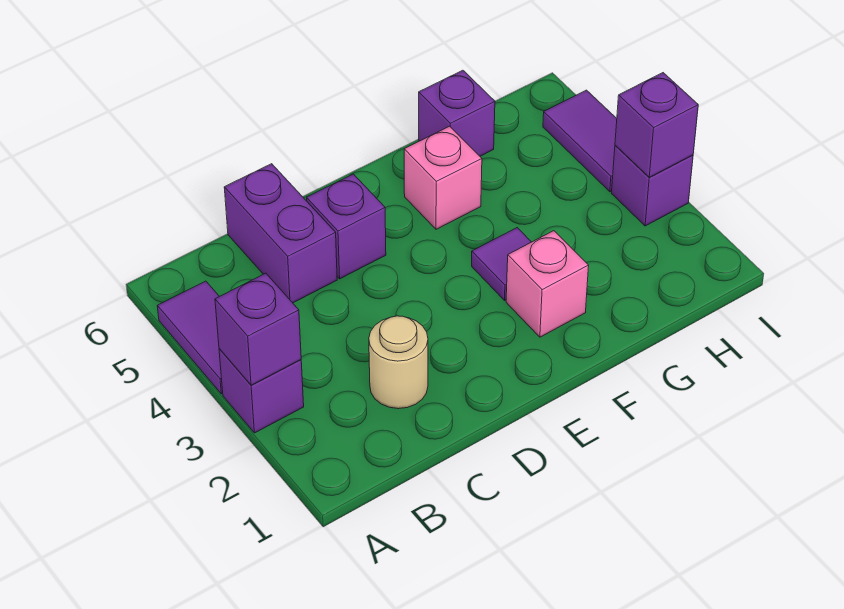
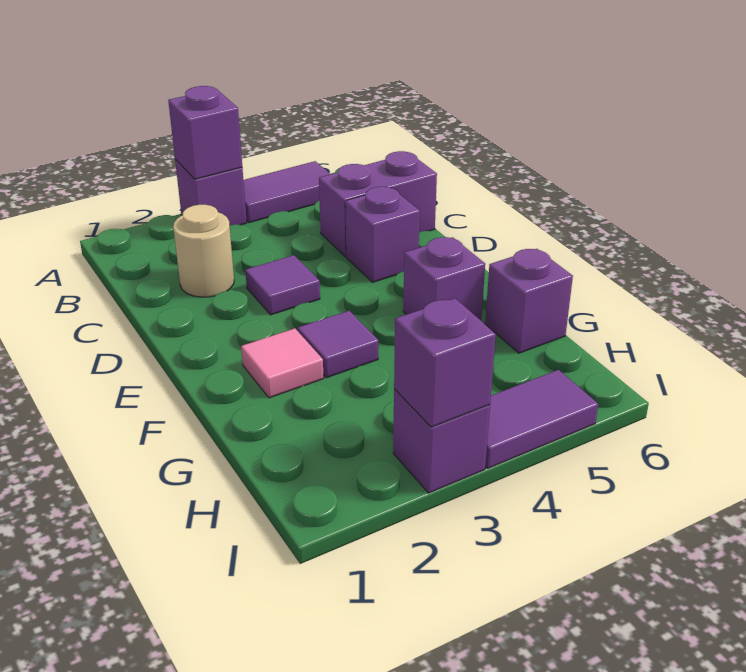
none -> purple tile D3 level 1
pink brick F2 level 1 -> pink tile F2 level 1
pink brick F5 level 1 -> purple brick F5 level 1

